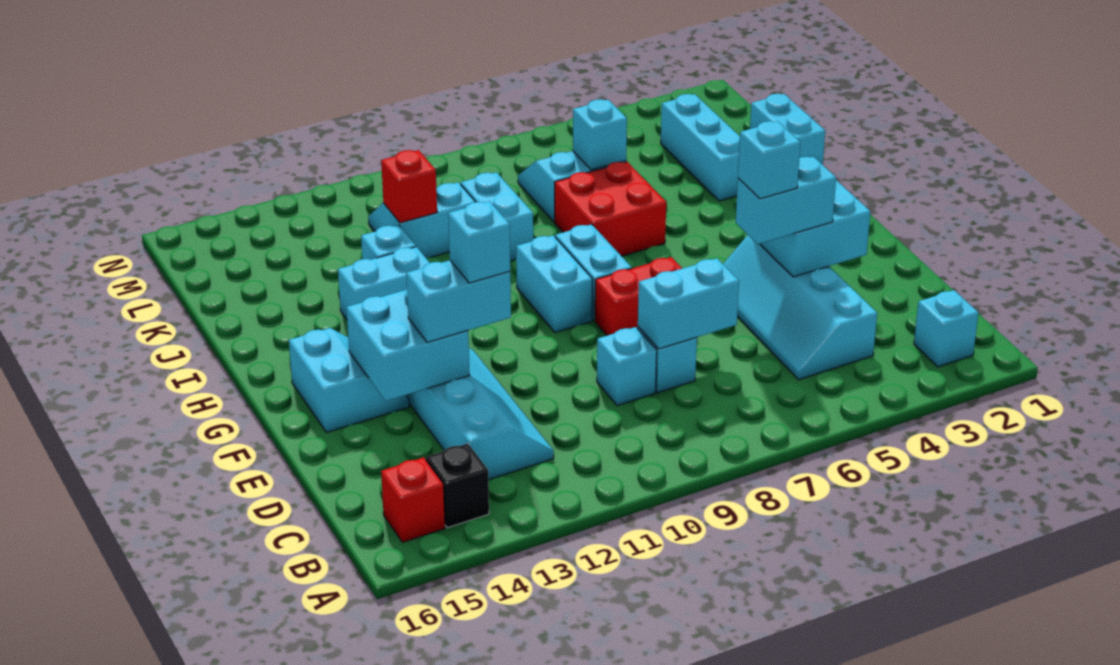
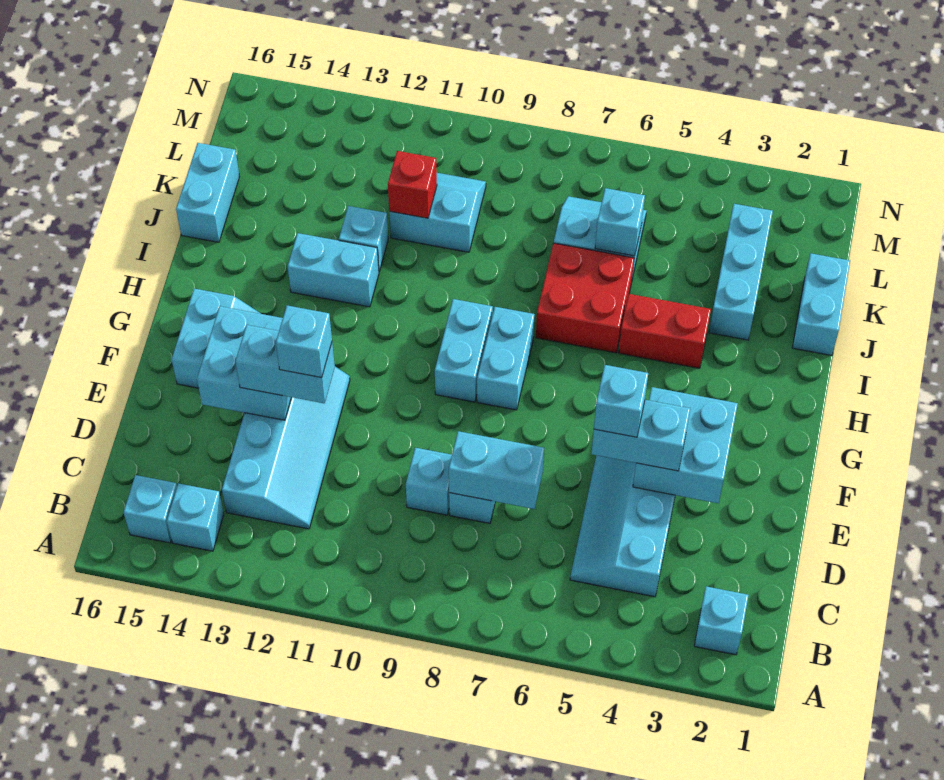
black brick B14 level 1 -> cyan brick B14 level 1
red brick B15 level 1 -> cyan brick B15 level 1
red brick F7:F8 level 1 -> red brick I4:I5 level 1
cyan brick J9:K9 level 1 -> cyan brick J16:K16 level 1

